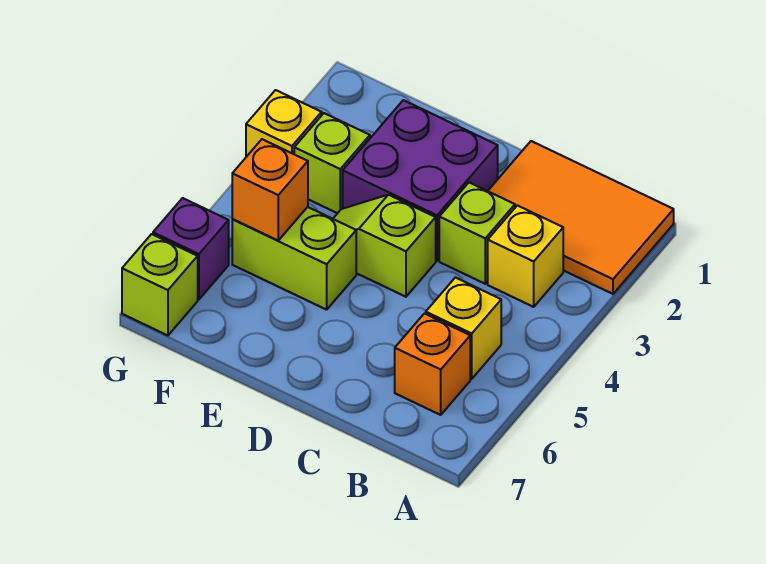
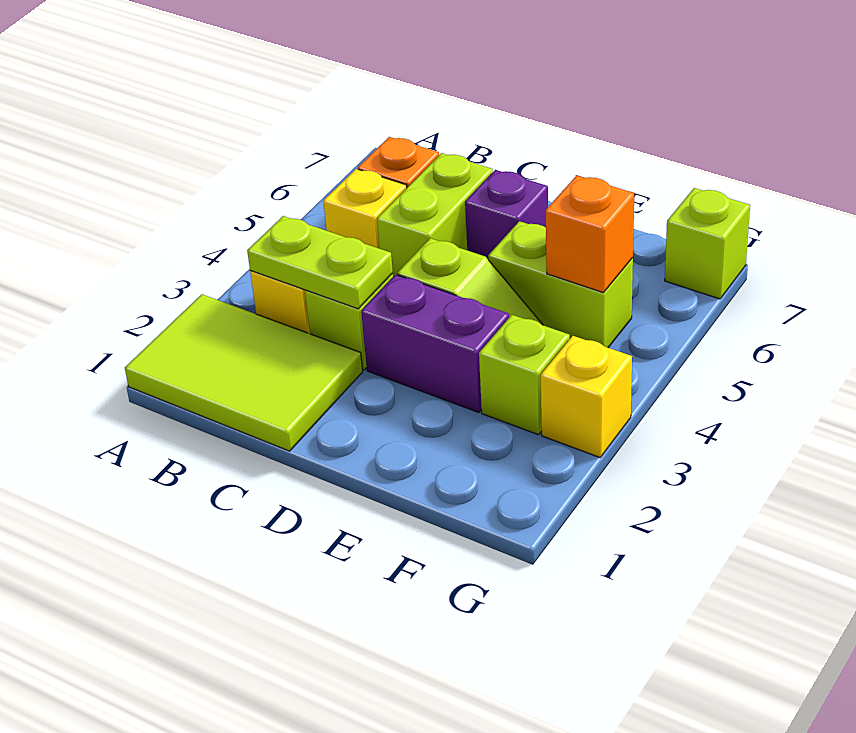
orange tile A1:C2 level 1 -> lime tile A1:C2 level 1
none -> lime plate B3:C3 level 2
none -> lime brick C5:C6 level 1
purple brick D2:E3 level 1 -> purple brick D3:E3 level 1
purple brick G6 level 1 -> purple brick D6 level 1

